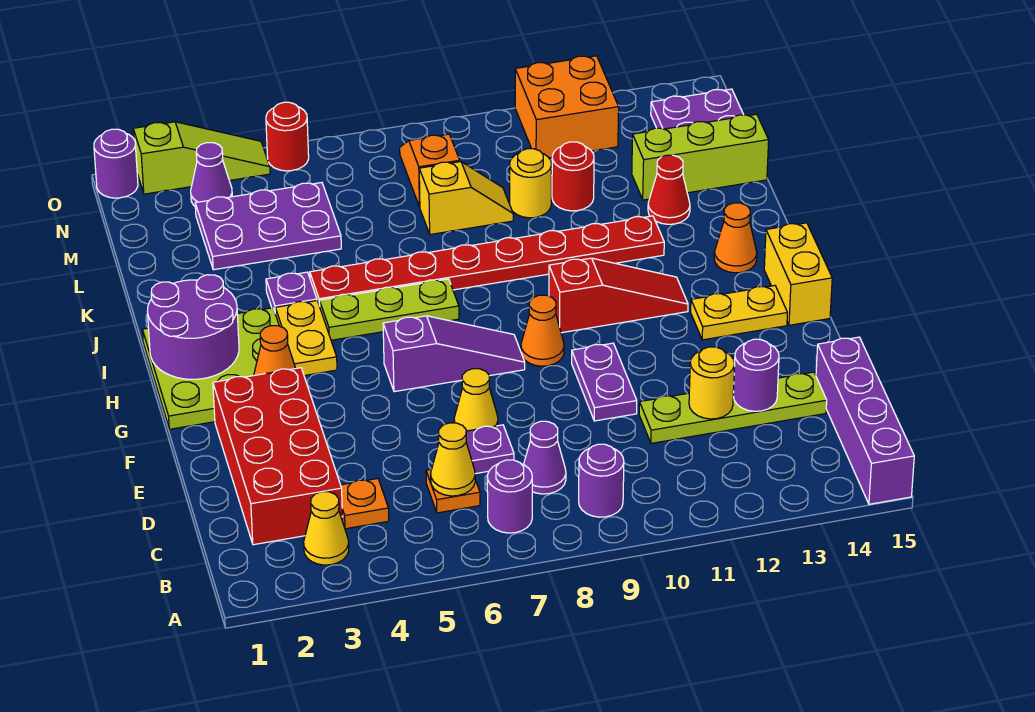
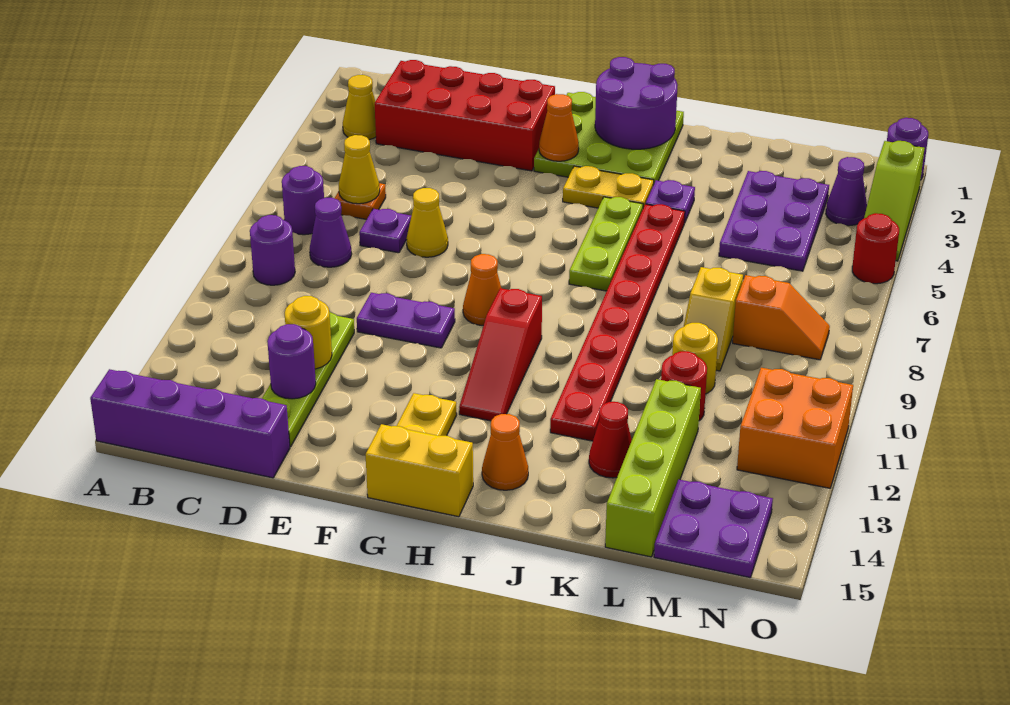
orange plate C4 level 1 -> none
purple slope G6:G8 level 1 top 6 -> none
lime brick L13:L15 level 1 -> lime brick L12:L15 level 1

